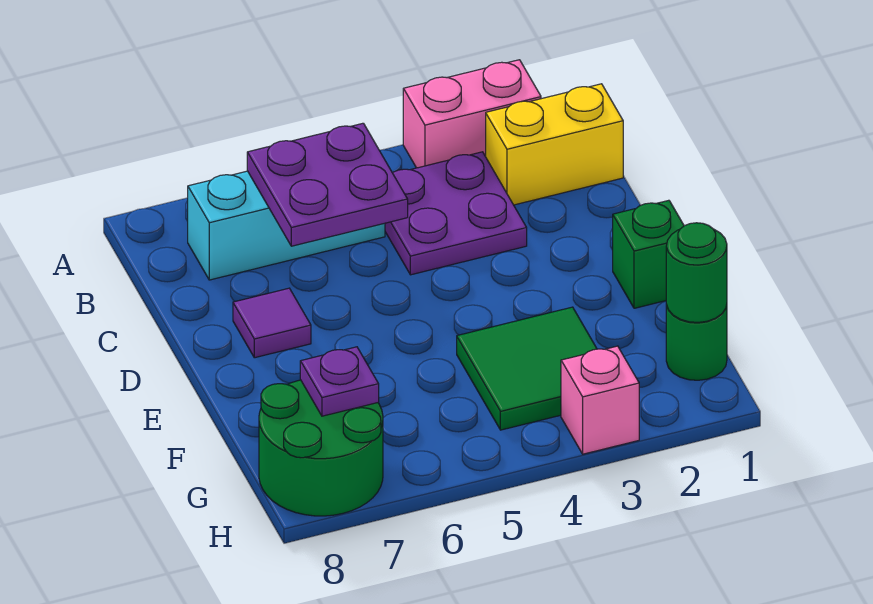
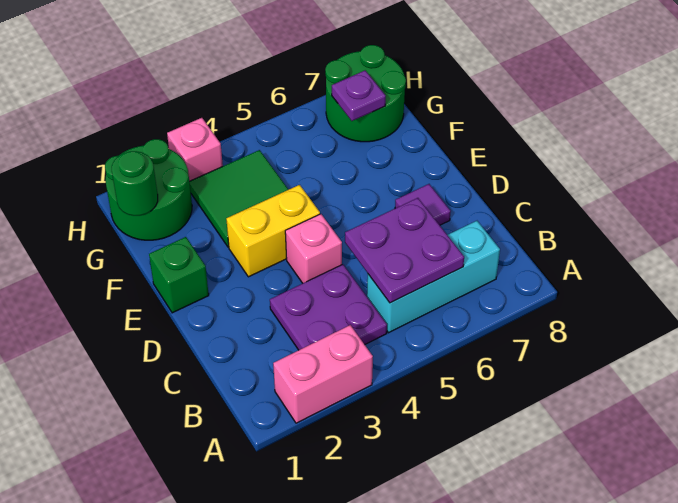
yellow brick B1:B2 level 1 -> yellow brick E3:E4 level 1
none -> pink brick D4 level 1
green round brick G1 level 1 -> green round brick G1:H2 level 1

